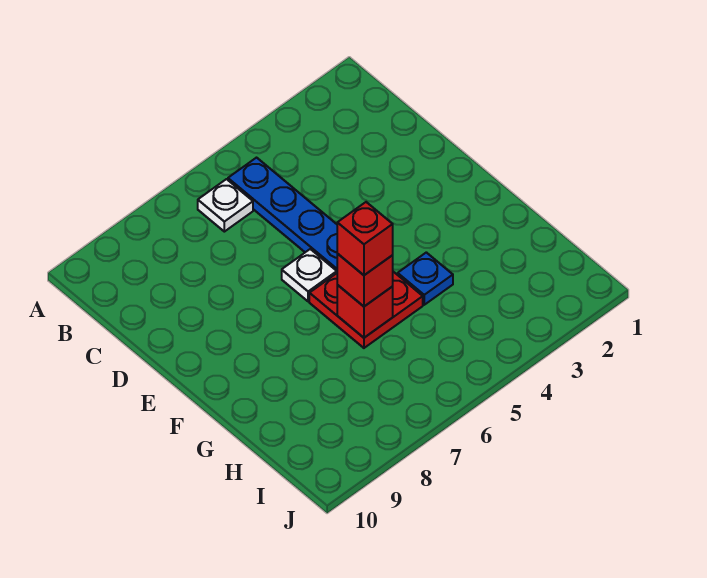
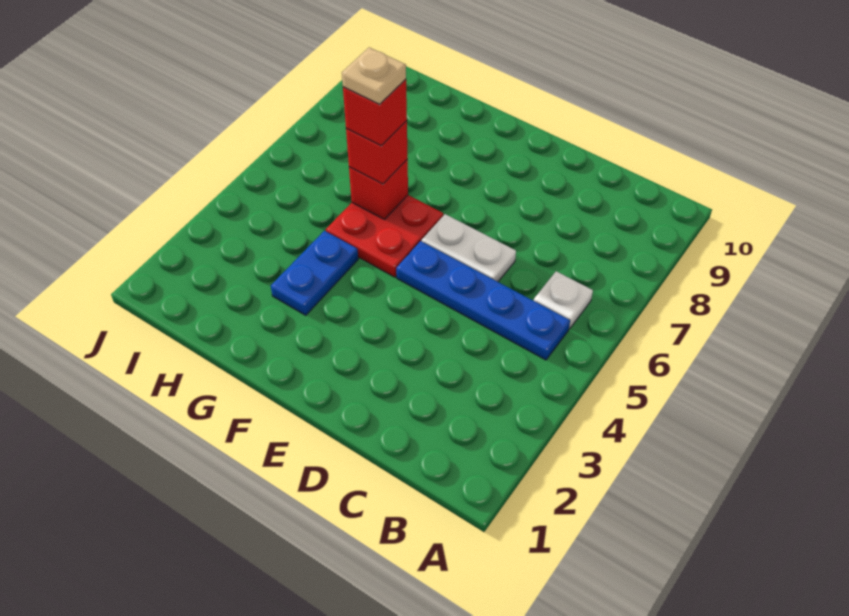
white plate E6 level 1 -> white plate D6:E6 level 1
blue plate G4 level 1 -> blue plate G3:G4 level 1
none -> tan plate G6 level 5

